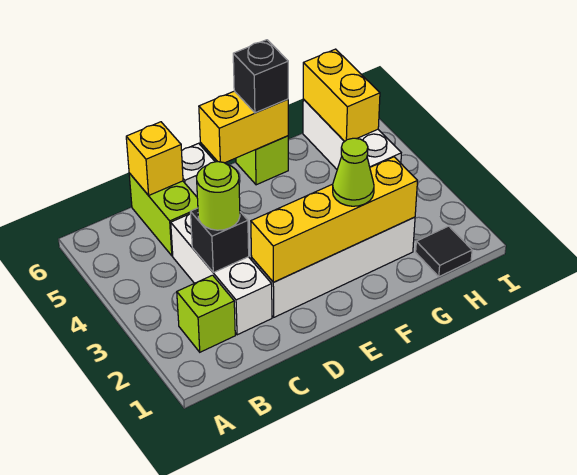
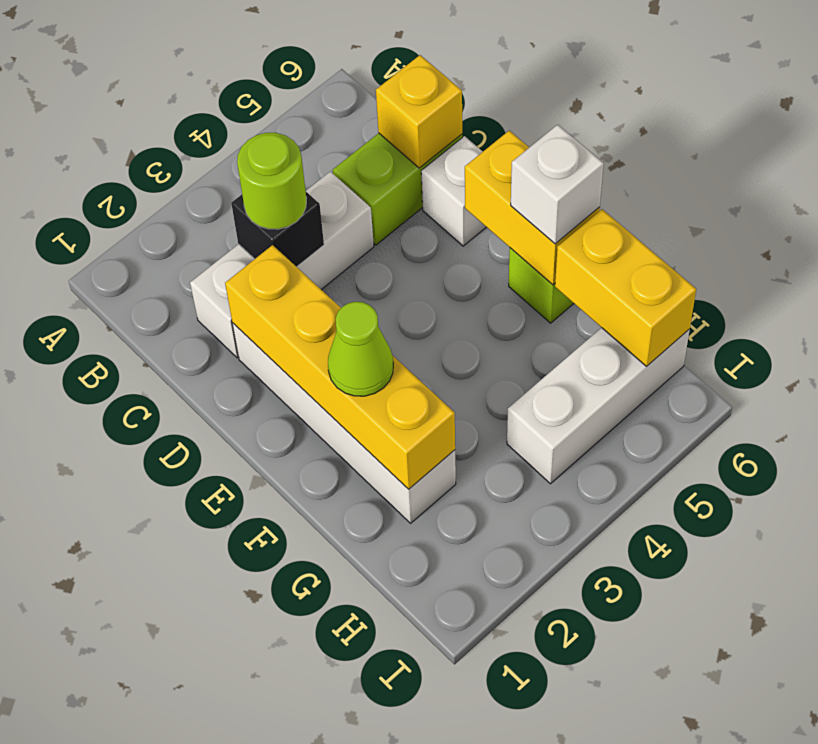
lime brick B2 level 1 -> none
black brick F6 level 3 -> white brick F6 level 3
black tile H1 level 1 -> none
yellow brick H5:H6 level 2 -> yellow brick G6:H6 level 2

